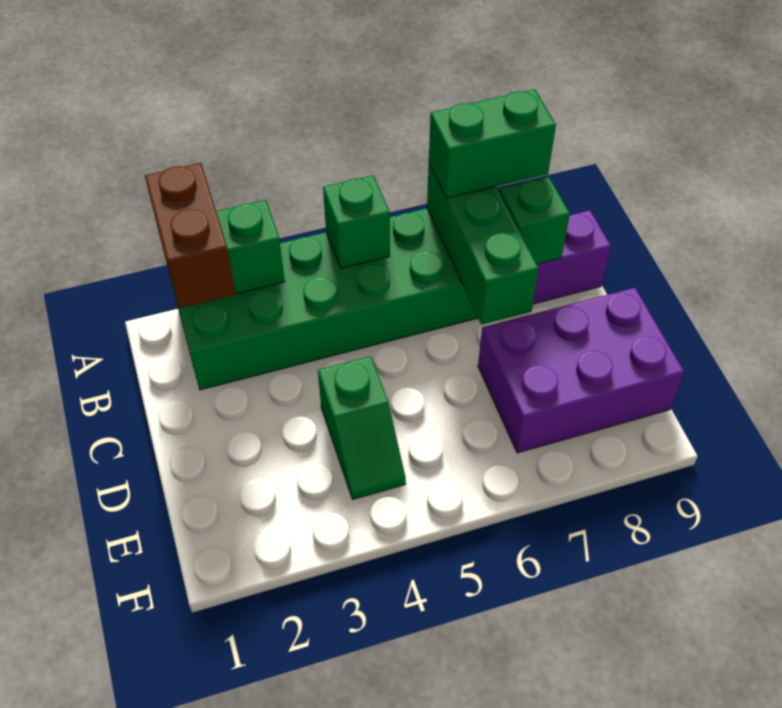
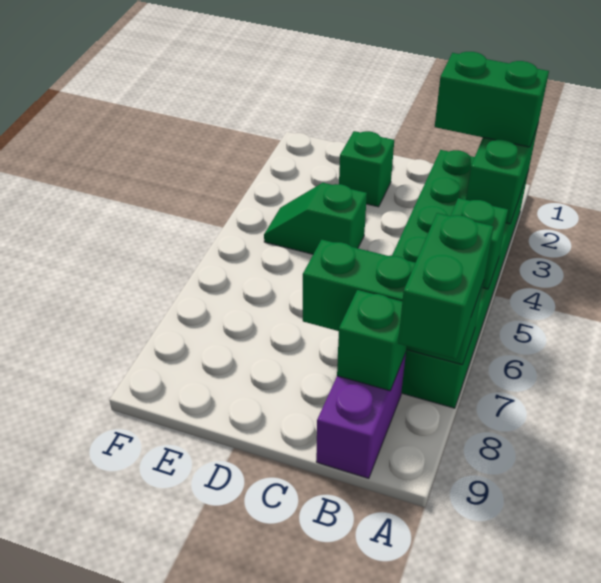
brown brick A2:B2 level 3 -> green brick A2:B2 level 3
none -> green brick D2 level 1
purple brick D7:E9 level 1 -> none

